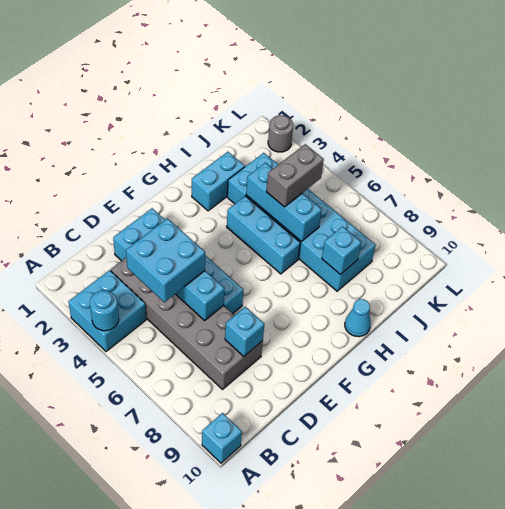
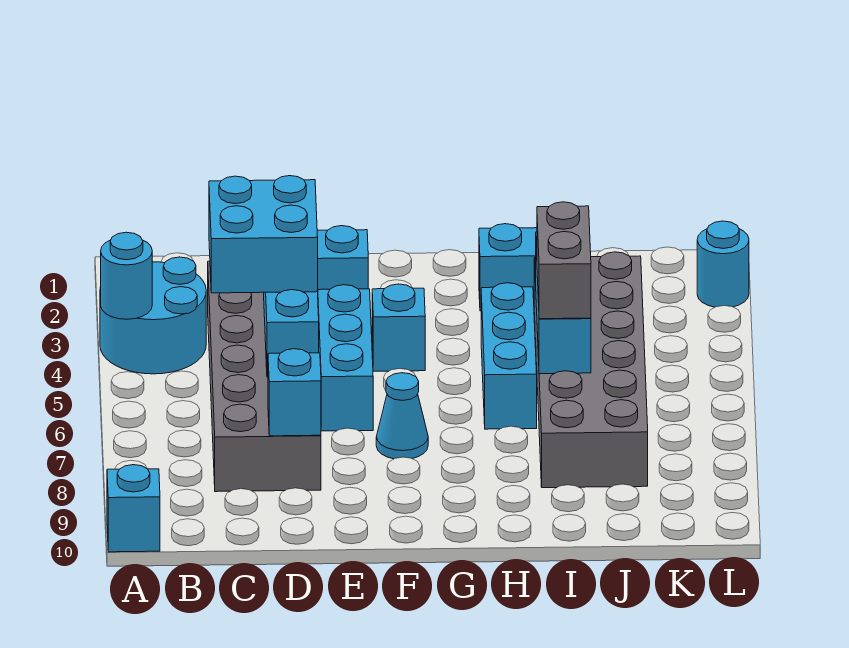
cyan brick A3:B4 level 1 -> cyan round brick A3:B4 level 1
cyan cone H10 level 1 -> cyan cone F7 level 1
cyan brick I3:J8 level 1 -> grey brick I3:J8 level 1
grey brick I5:J5 level 3 -> grey brick I5:I6 level 3
cyan brick I8 level 2 -> cyan brick F4 level 1
grey round brick L2 level 1 -> cyan round brick L2 level 1

